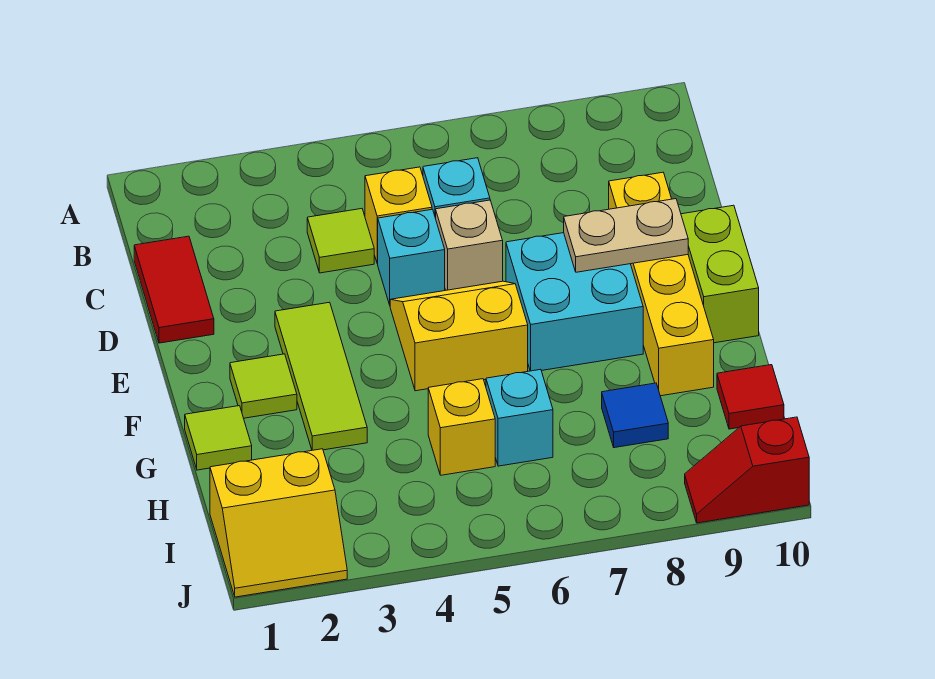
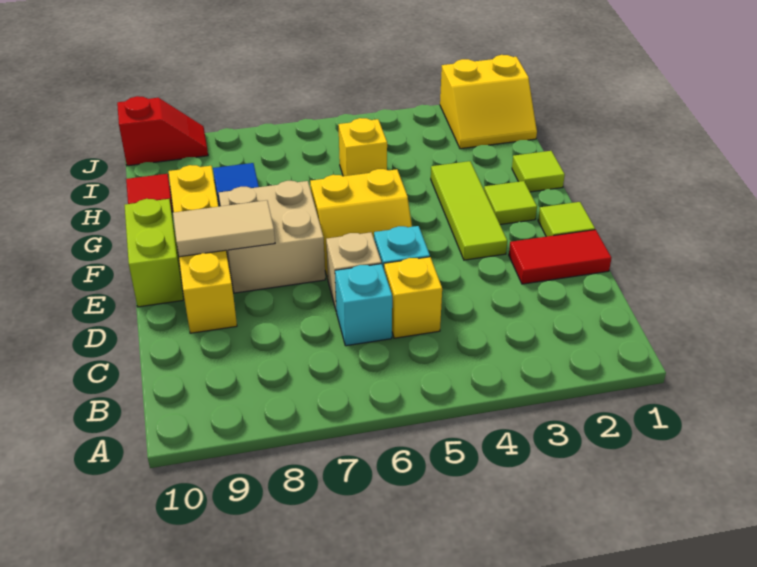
red tile C1:D1 level 1 -> red tile D1:D2 level 1
lime tile C4 level 1 -> lime tile E1 level 1
cyan brick E7:F8 level 1 -> tan brick E7:F8 level 1
tan plate E8:E9 level 2 -> tan tile E8:E9 level 2
cyan brick H6 level 1 -> none
yellow slope I1:J2 level 1 top I -> yellow slope I1:J2 level 1 top J

